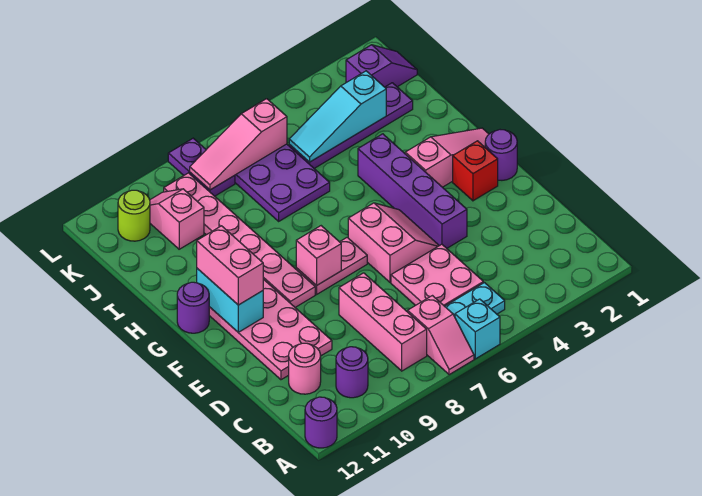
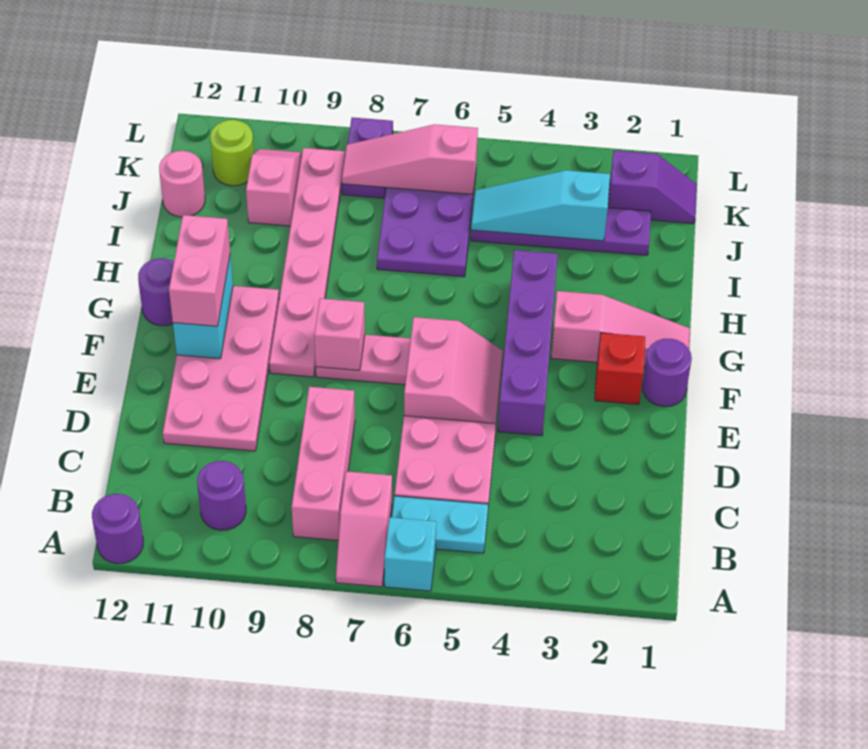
pink round brick C11 level 1 -> pink round brick J12 level 1

